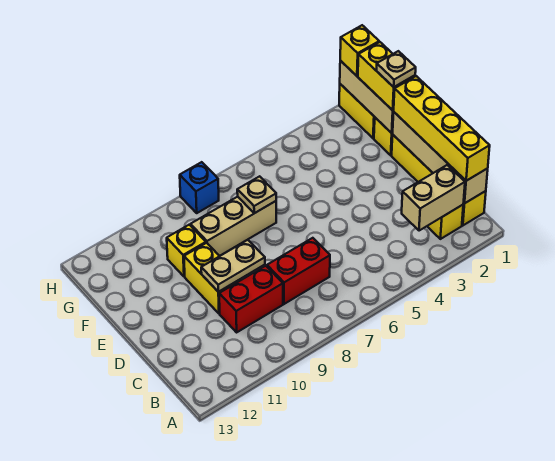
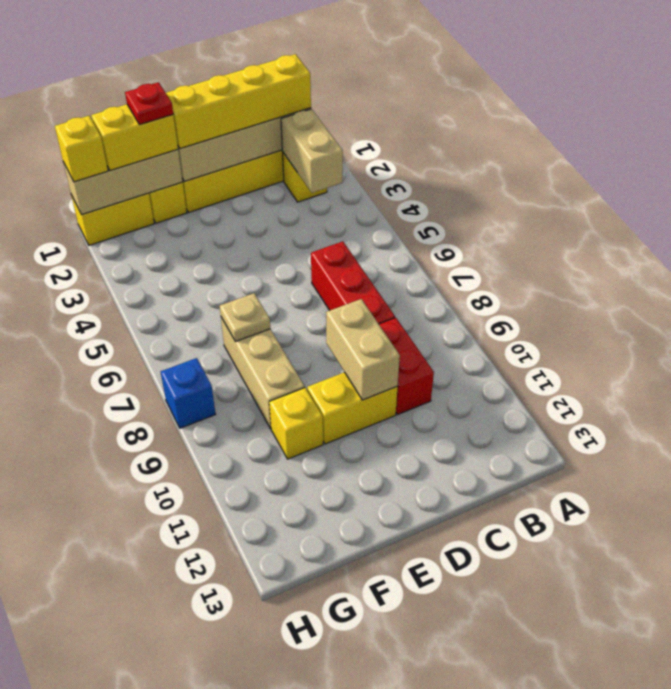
red brick C7:C8 level 1 -> red brick C6:C8 level 1
tan plate D9:D10 level 2 -> tan brick D9:D10 level 2
tan plate F1 level 4 -> red plate F1 level 4

